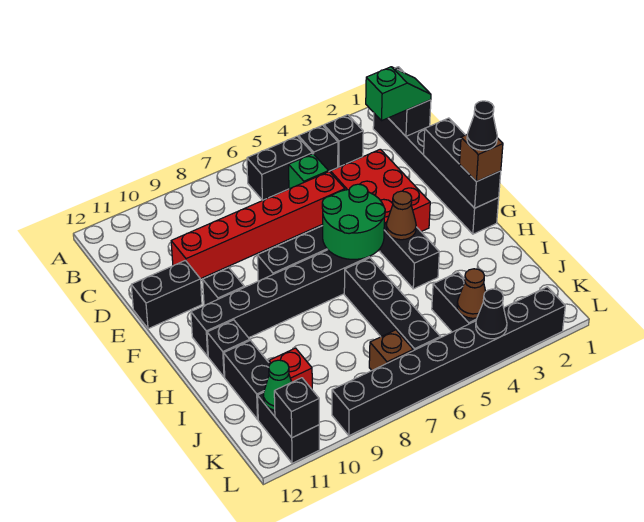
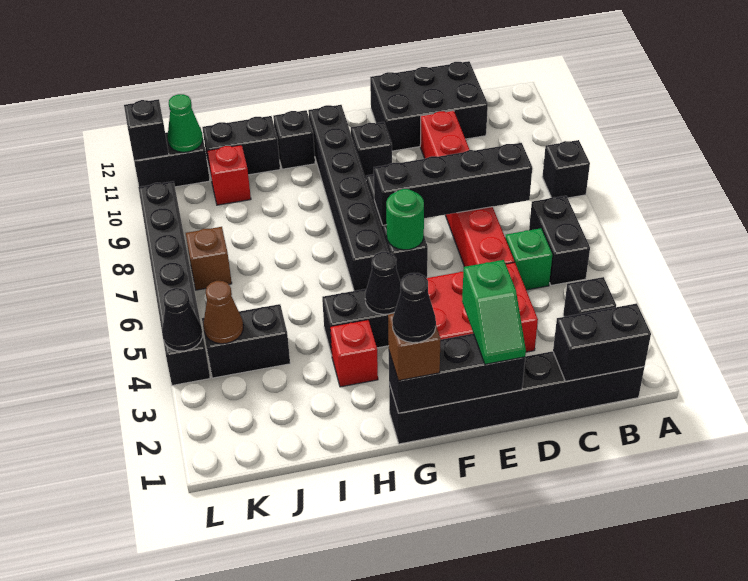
black brick B4 level 1 -> black brick A8 level 1
green slope C1:C2 level 3 top 2 -> green slope E1:E2 level 3 top 2
black brick E11:E12 level 1 -> black brick C11:E12 level 1
green round brick F5:G6 level 2 -> green round brick F6 level 2
brown cone G4 level 2 -> black cone G4 level 2
none -> red brick H3 level 1
black brick H6:K6 level 1 -> black brick C7:F7 level 2
black brick L2:L9 level 1 -> black brick L4:L9 level 1

